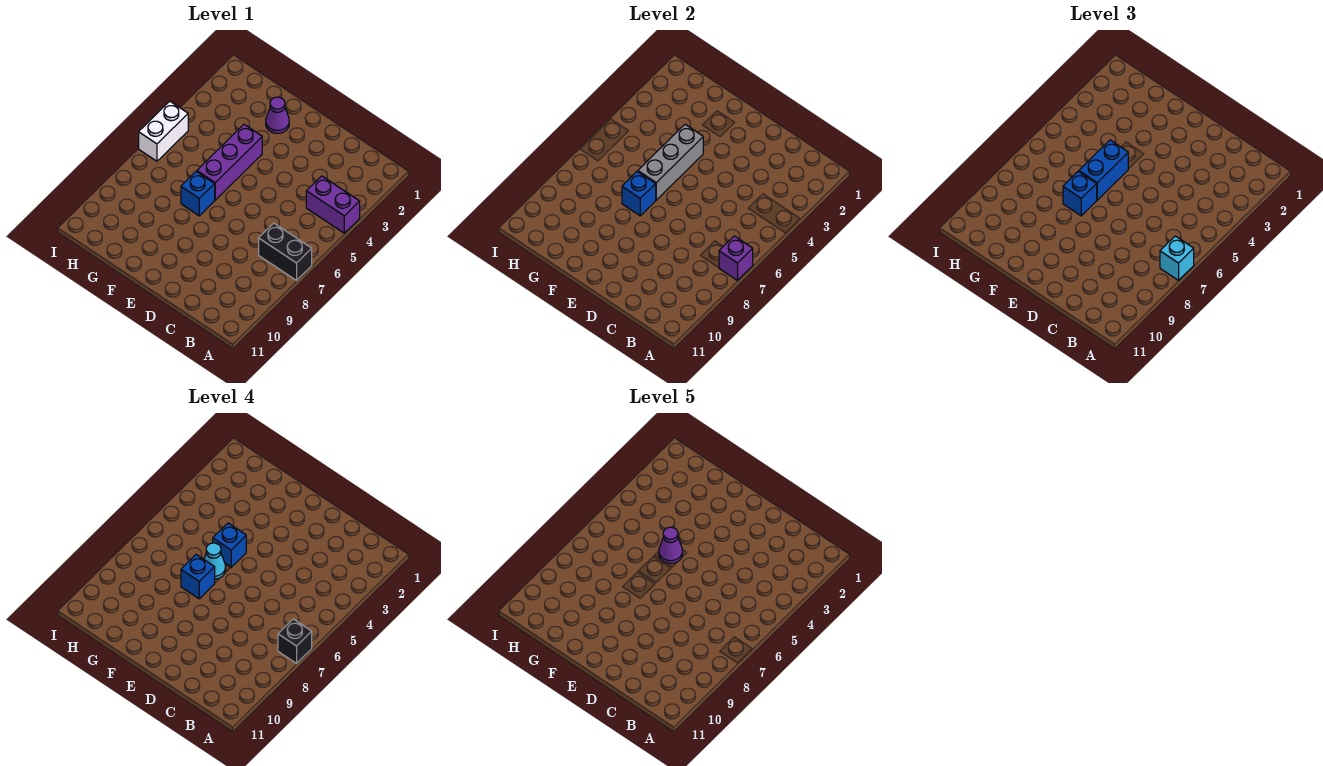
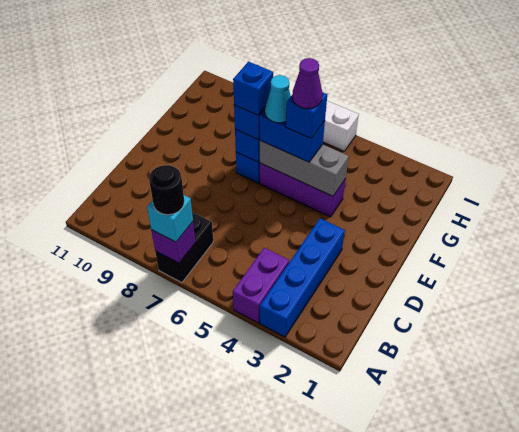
none -> blue brick A3:D3 level 1
black brick A7 level 4 -> black round brick A7 level 4
purple cone F2 level 1 -> none

